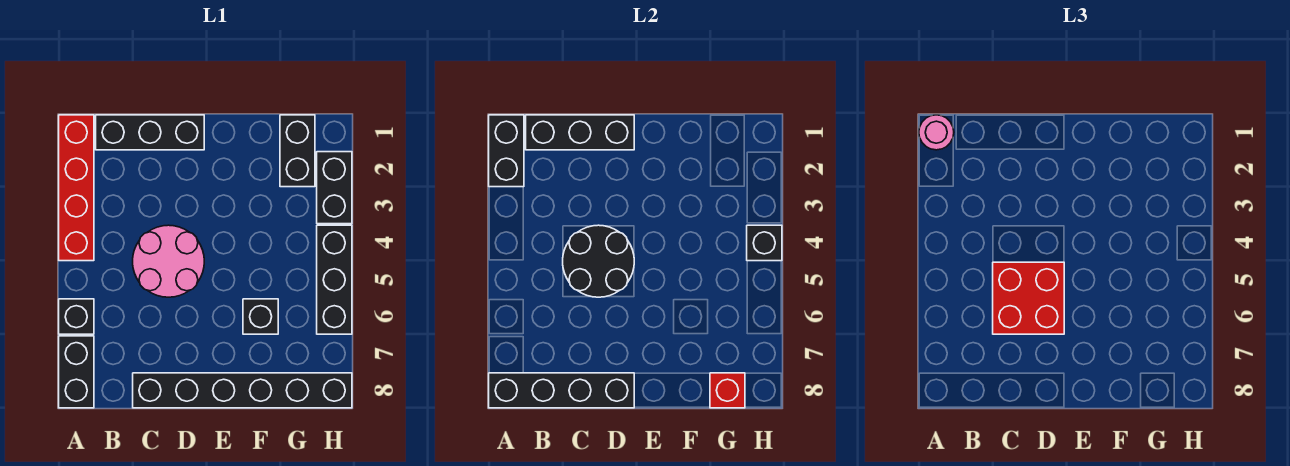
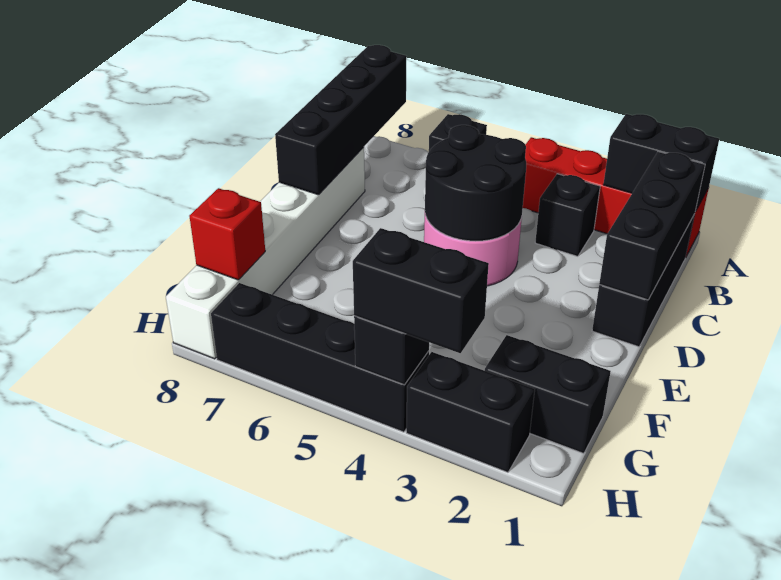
pink round brick A1 level 3 -> none
black brick A7:A8 level 1 -> black brick H3:H4 level 3
red brick C5:D6 level 3 -> none
black brick C8:H8 level 1 -> white brick C8:H8 level 1
black brick F6 level 1 -> black brick B3 level 1
black brick H4:H6 level 1 -> black brick H4:H7 level 1

